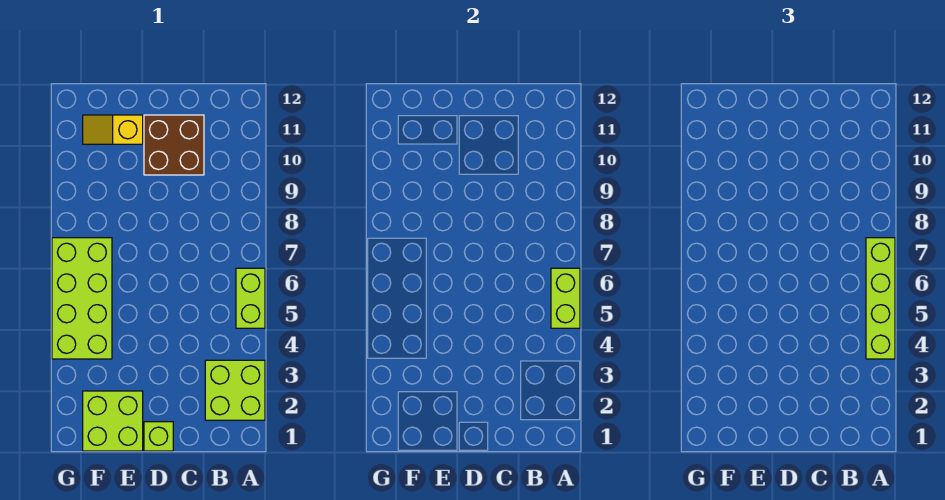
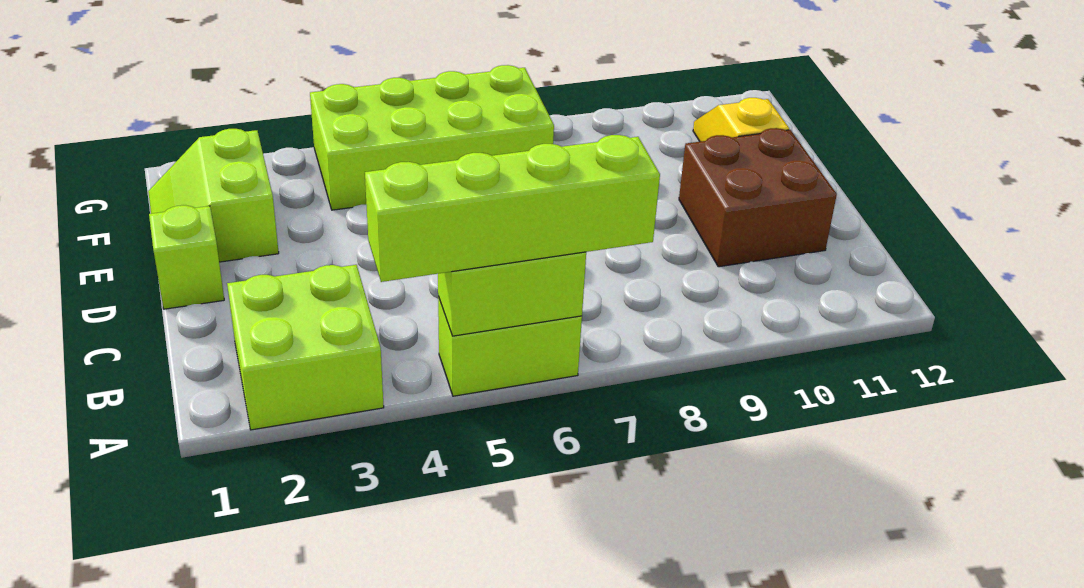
lime brick E1:F2 level 1 -> lime slope E1:F2 level 1 top 2

